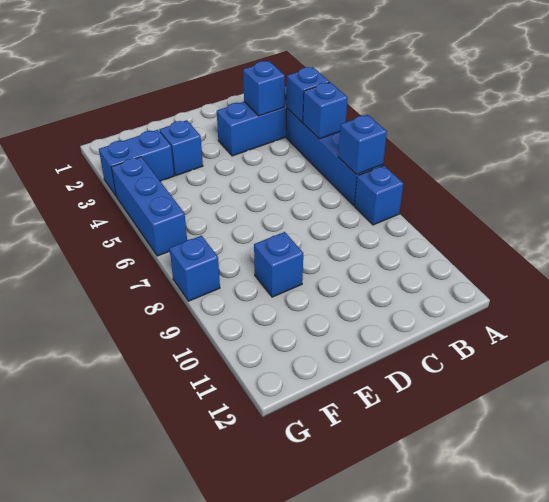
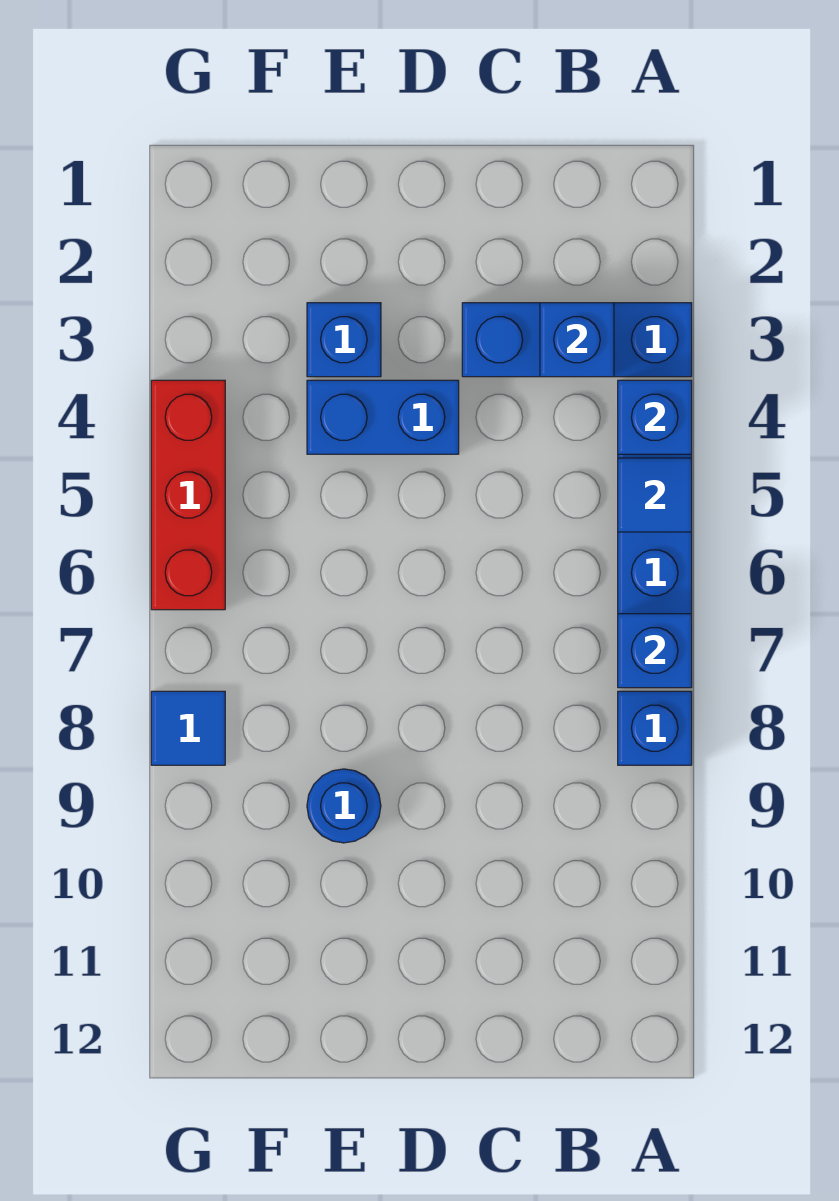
blue brick A5 level 2 -> blue tile A5 level 2
blue brick E9 level 1 -> blue round brick E9 level 1
blue brick F3:G3 level 1 -> blue brick D4:E4 level 1
blue brick G4:G6 level 1 -> red brick G4:G6 level 1
blue brick G8 level 1 -> blue tile G8 level 1

